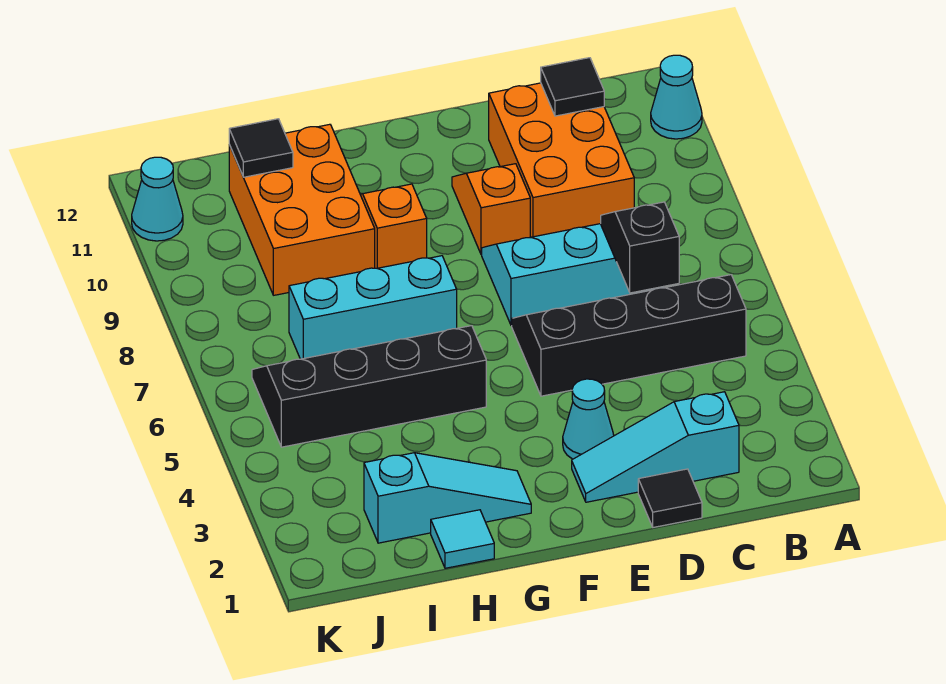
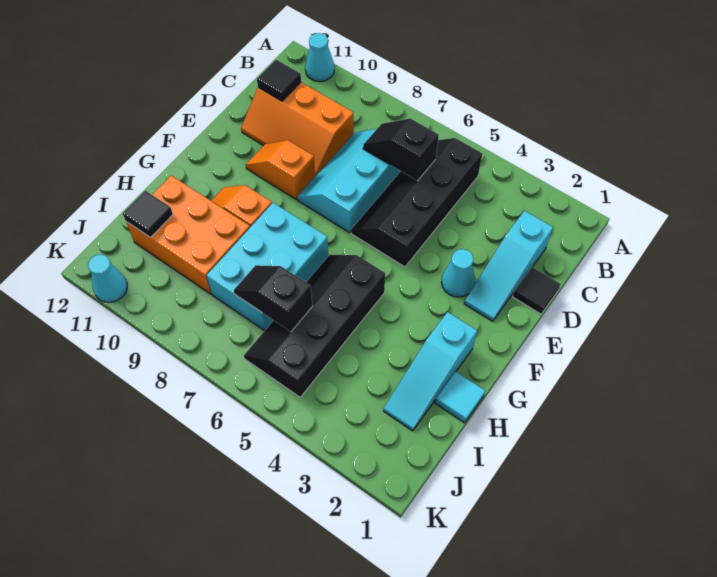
orange brick C9:D11 level 1 -> orange slope C9:D11 level 1 top C
cyan slope G2:I2 level 1 top I -> cyan slope G2:I2 level 1 top G
cyan brick G7:I7 level 1 -> cyan brick G7:I8 level 1
none -> black slope I6:I7 level 2 top 6

